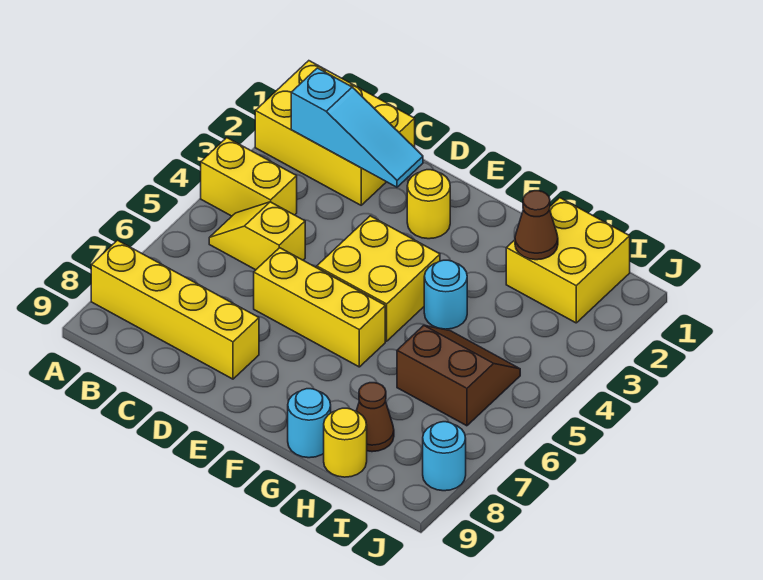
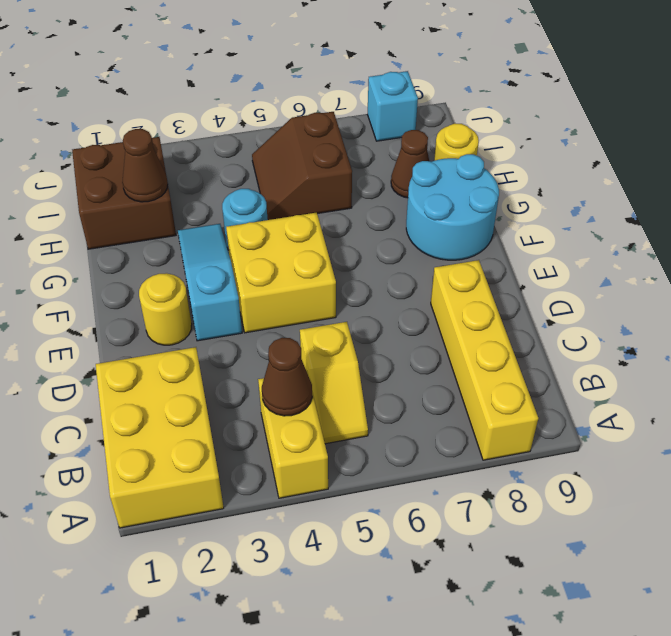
cyan slope B2:D2 level 2 top B -> cyan slope E3:G3 level 1 top E
none -> brown cone B4 level 2
yellow brick D6:F6 level 1 -> none
cyan round brick G9 level 1 -> cyan round brick F8:G9 level 1
yellow brick H1:I2 level 1 -> brown brick H1:I2 level 1
cyan round brick J8 level 1 -> cyan brick J8 level 1

